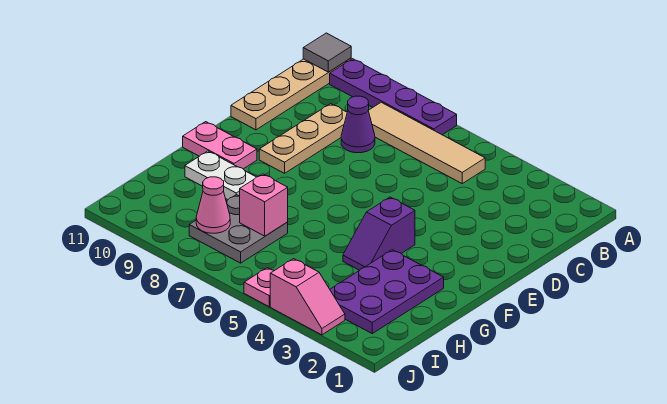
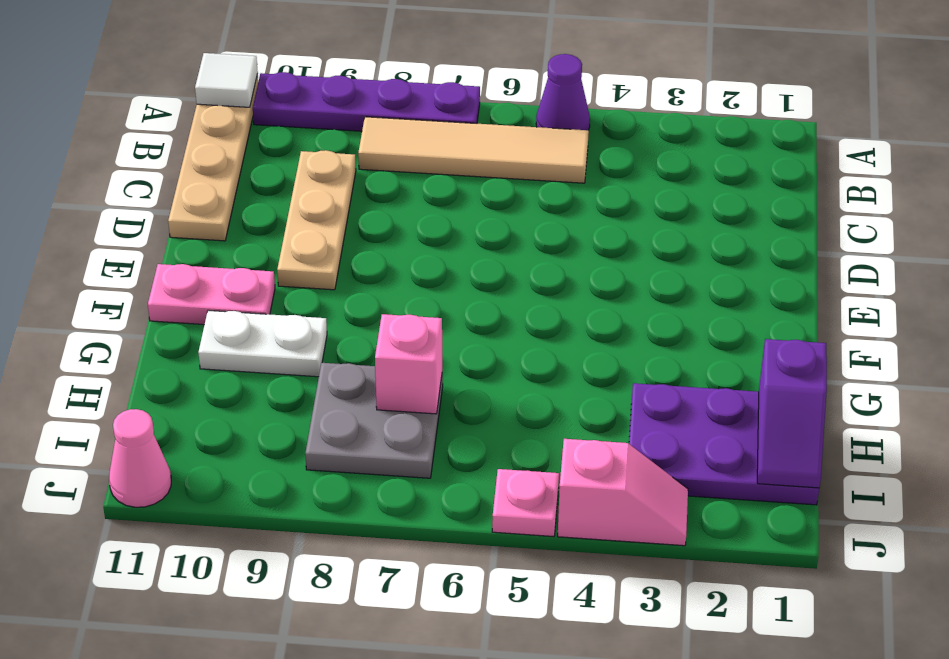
grey tile A11 level 2 -> white tile A11 level 2
purple cone C8 level 1 -> purple cone A5 level 1
purple slope F4:G4 level 1 top F -> purple slope H1:I1 level 2 top H
purple plate G2:I3 level 1 -> purple plate H1:I3 level 1
pink cone I8 level 2 -> pink cone J11 level 1

